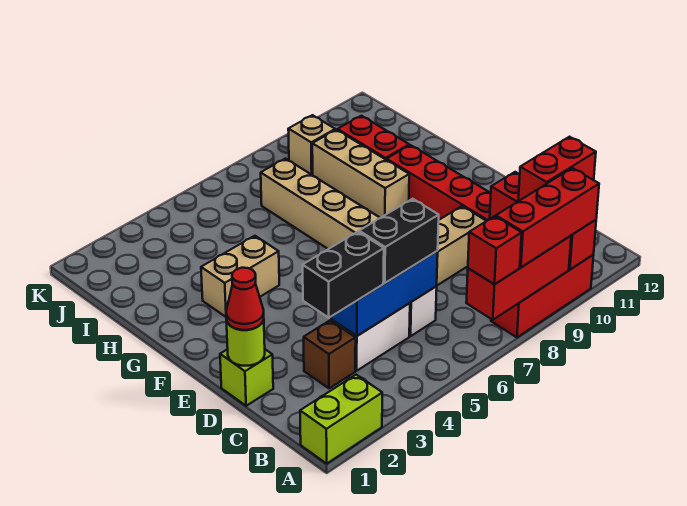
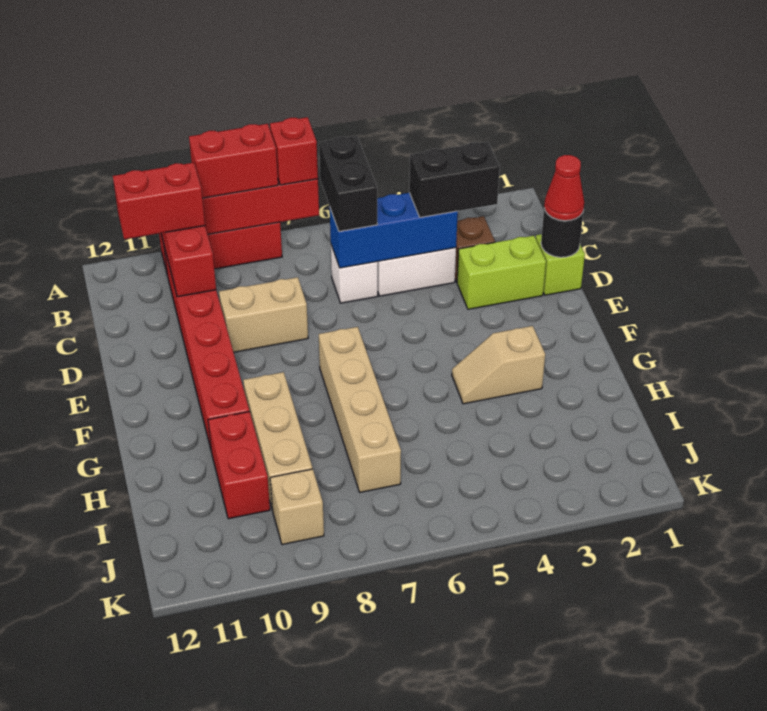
lime brick A1:A2 level 1 -> lime brick D2:D3 level 1
red brick A8:A10 level 3 -> red brick A8:A9 level 3
black brick C5:C6 level 3 -> black brick B6:C6 level 3
lime round brick D1 level 2 -> black round brick D1 level 2
tan brick G3:G4 level 1 -> tan slope G3:G4 level 1 top 3

